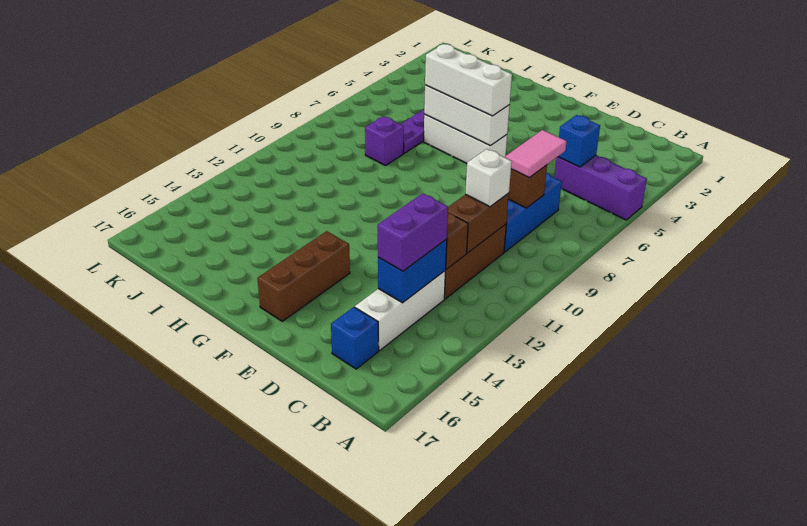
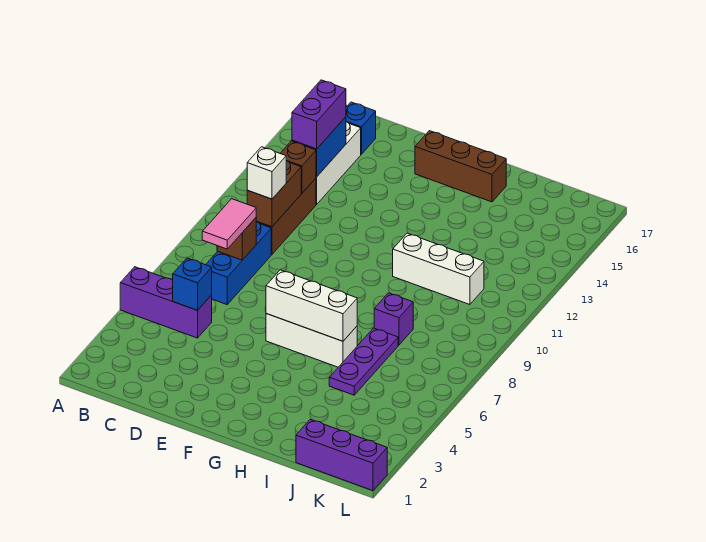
white brick F6:H6 level 3 -> white brick H11:J11 level 1
brown brick F14:F16 level 1 -> brown brick F16:H16 level 1
none -> purple brick J1:L1 level 1

